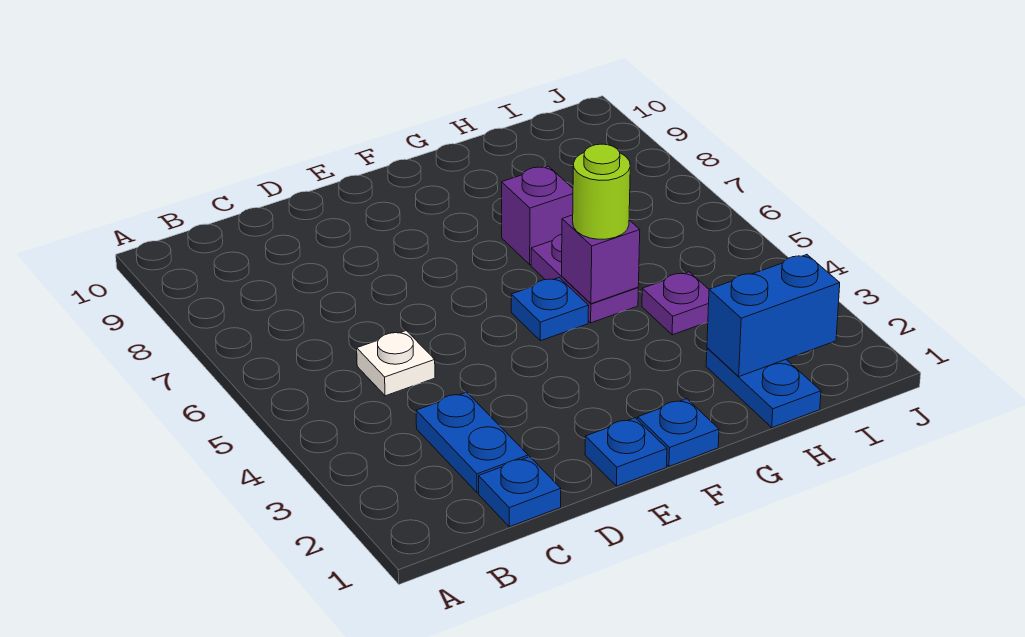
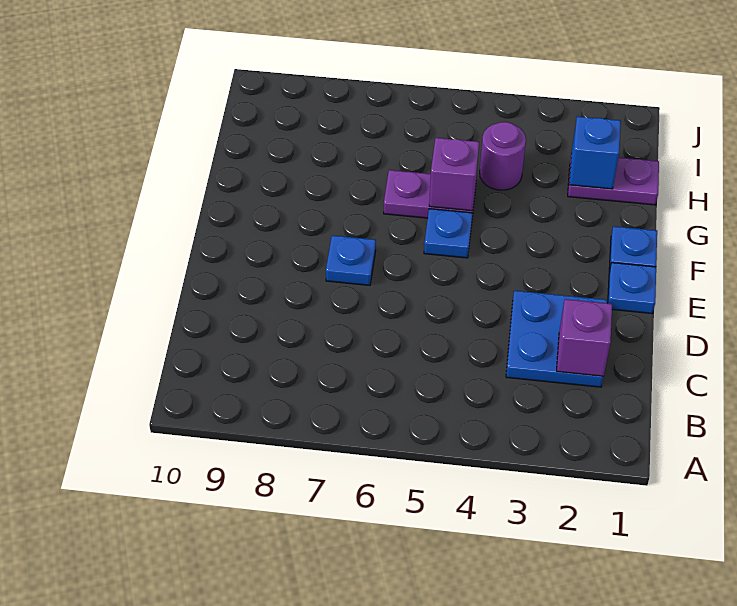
blue plate C1 level 1 -> blue plate E7 level 1
blue plate C2:C3 level 1 -> blue plate C2:D3 level 1
white plate C5 level 1 -> none
lime round brick G5 level 3 -> none
purple brick G7 level 1 -> purple brick C2 level 2
blue plate H1:H2 level 1 -> purple plate H1:H2 level 1
blue brick H2:I2 level 2 -> blue brick H2 level 2
purple plate H4 level 1 -> purple round brick H4 level 1

